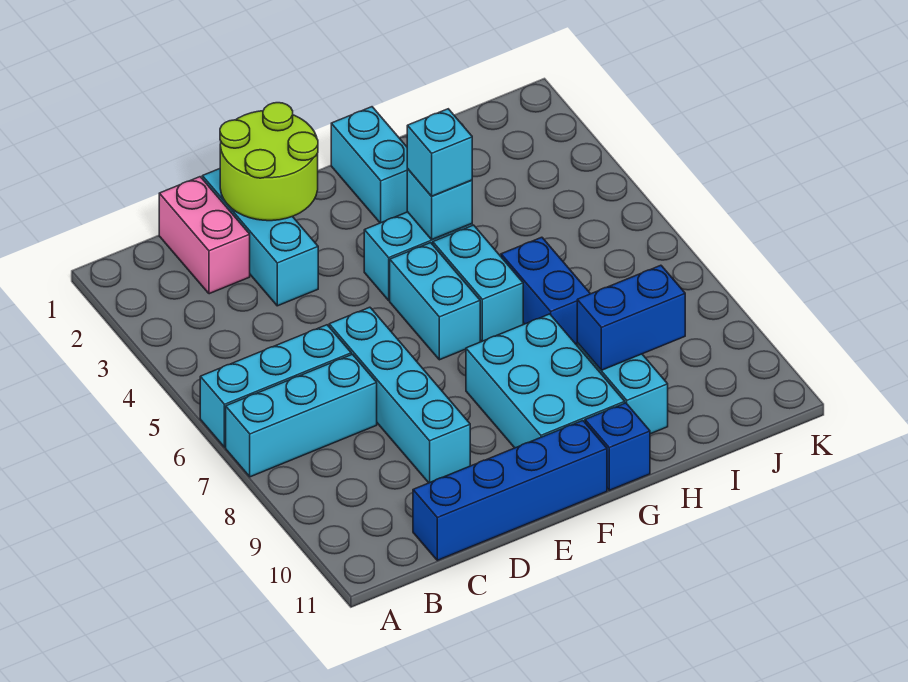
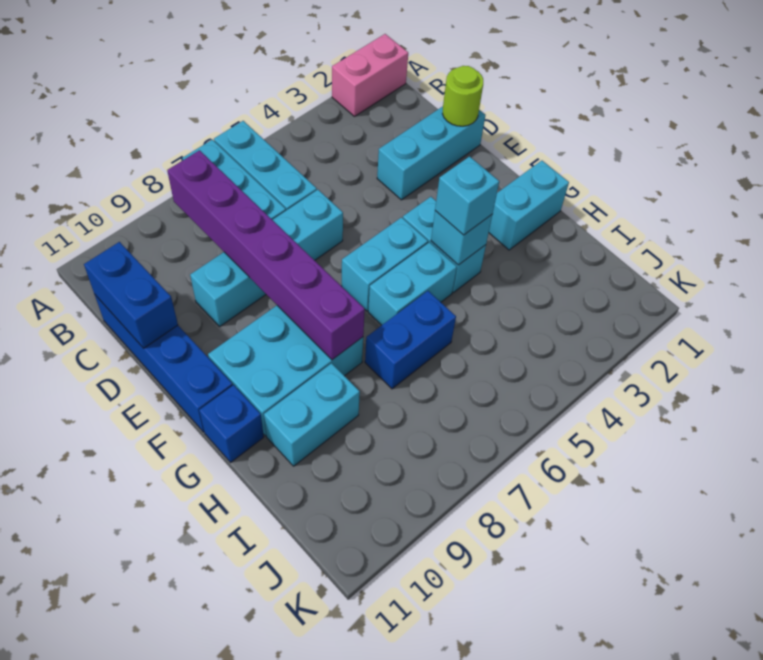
none -> purple brick B8:G8 level 2
pink brick C1:C2 level 1 -> pink brick A1:A2 level 1
lime round brick D1:E2 level 2 -> lime round brick D1 level 2
blue brick H9:I9 level 2 -> blue brick C11:D11 level 2

